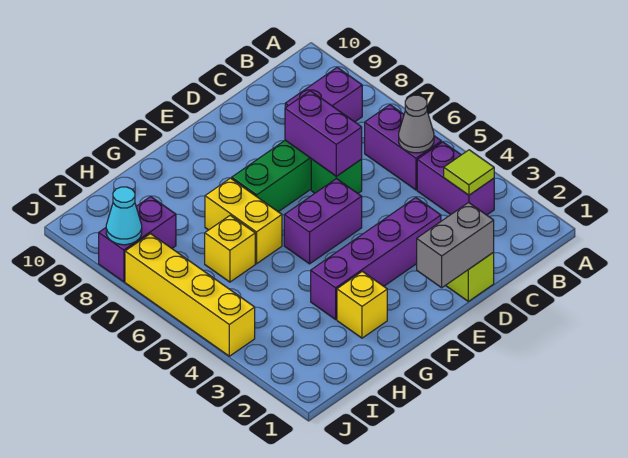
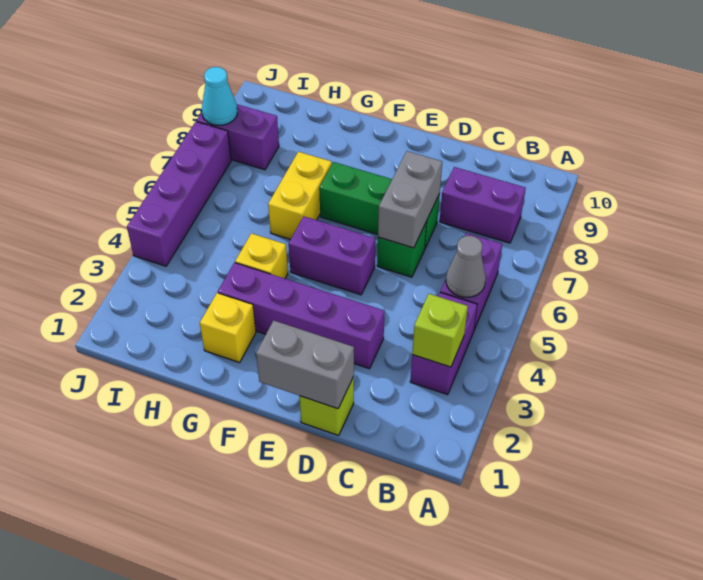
lime tile B3 level 2 -> lime brick B3 level 2
purple brick D6:D7 level 2 -> grey brick D6:D7 level 2
yellow brick H6 level 1 -> yellow brick G4 level 1
yellow brick J4:J7 level 1 -> purple brick J4:J7 level 1

